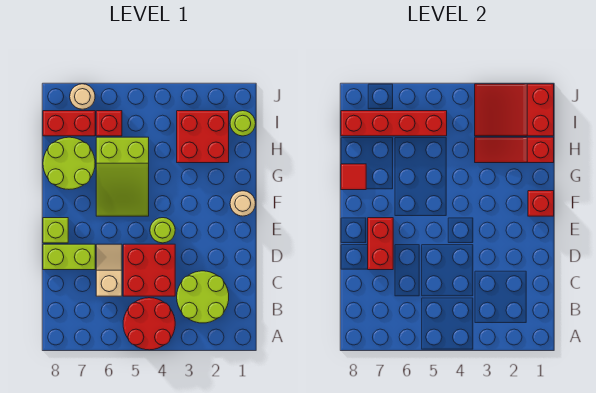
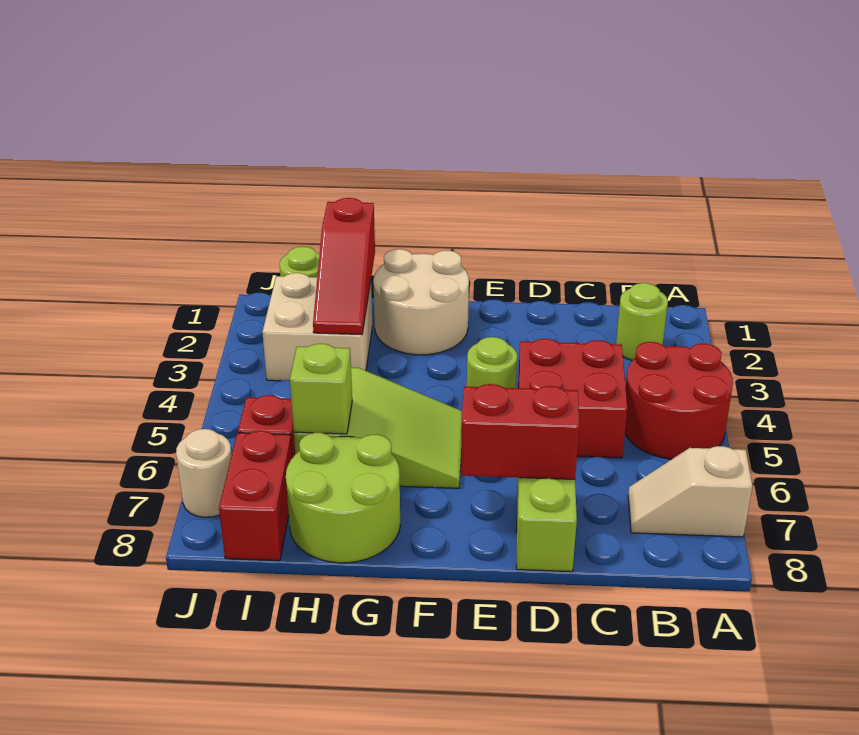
lime round brick B2:C3 level 1 -> lime round brick B2 level 1
tan slope C6:D6 level 1 top C -> tan slope A7:B7 level 1 top A
lime brick E8 level 1 -> lime brick H6 level 2
tan round brick F1 level 1 -> tan round brick F1:G2 level 1
red brick F1 level 2 -> none
red tile G8 level 2 -> none
red brick H2:I3 level 1 -> tan brick H2:I3 level 1
red slope I1:J3 level 2 top 1 -> none
red brick I5:I8 level 2 -> none

